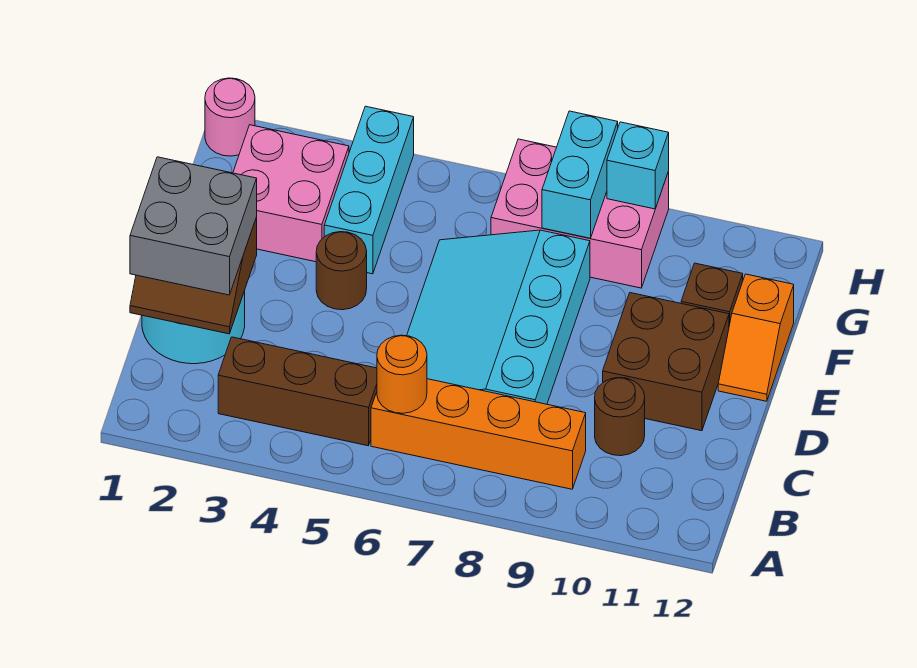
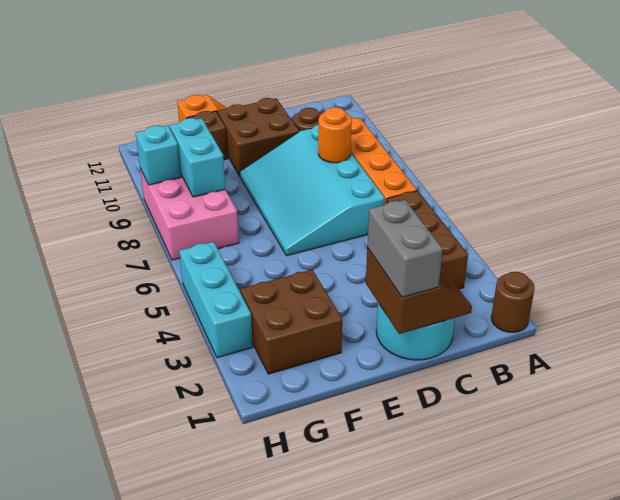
orange round brick B6 level 2 -> orange round brick C8 level 2
grey brick C1:D2 level 3 -> grey brick D1:D2 level 3
cyan slope C6:F8 level 1 top 8 -> cyan slope C6:E9 level 1 top C
brown round brick E4 level 1 -> brown round brick A1 level 1
pink brick F2:G3 level 1 -> brown brick F2:G3 level 1
cyan brick F4:H4 level 1 -> cyan brick H3:H5 level 1
cyan brick G8:H8 level 2 -> cyan brick G8:G9 level 2
pink round brick H1 level 1 -> none

